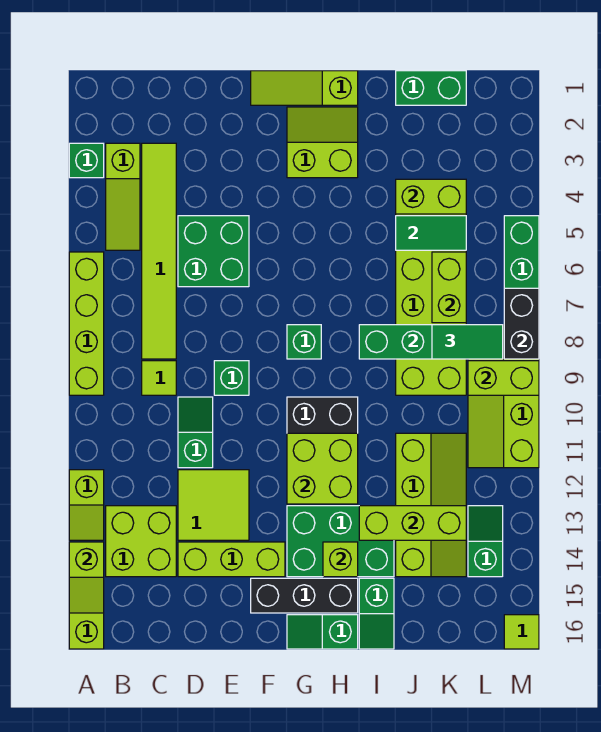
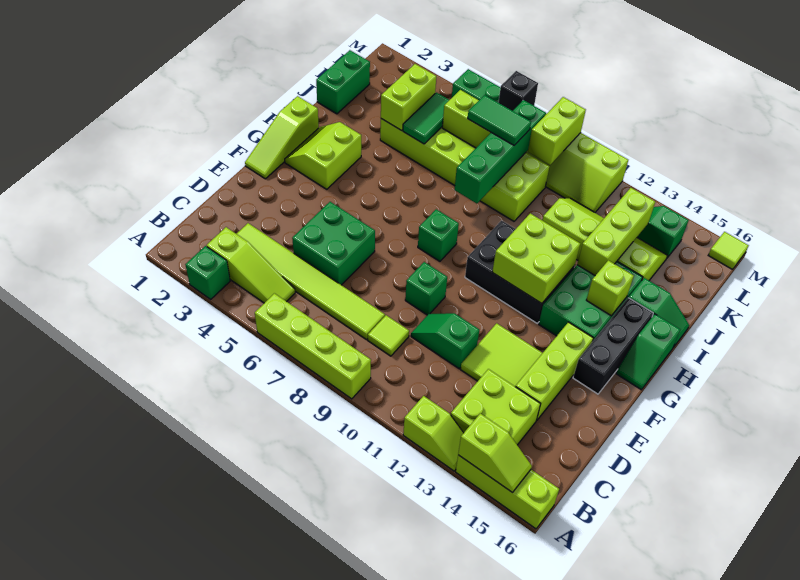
green tile K8:L8 level 3 -> green tile K7:K8 level 3
black brick M7:M8 level 2 -> black brick M7 level 2

